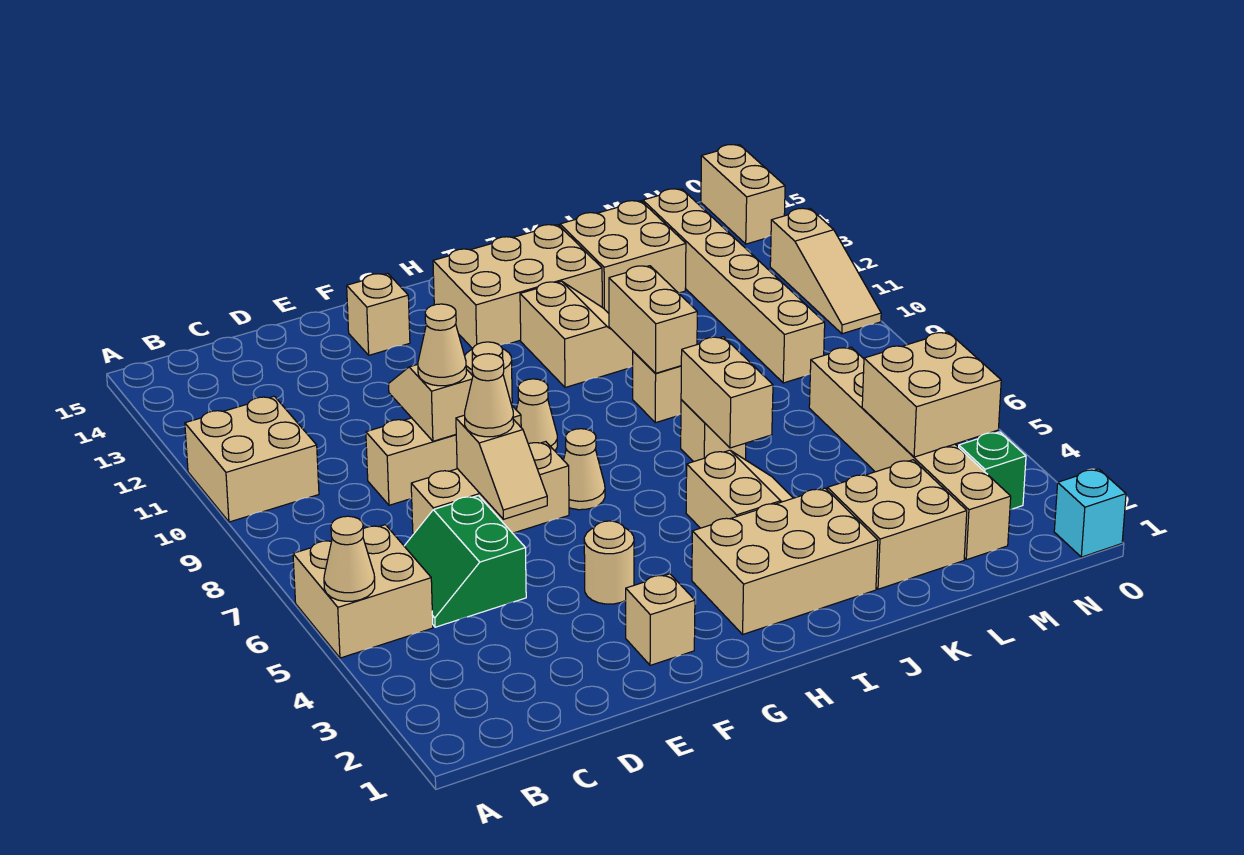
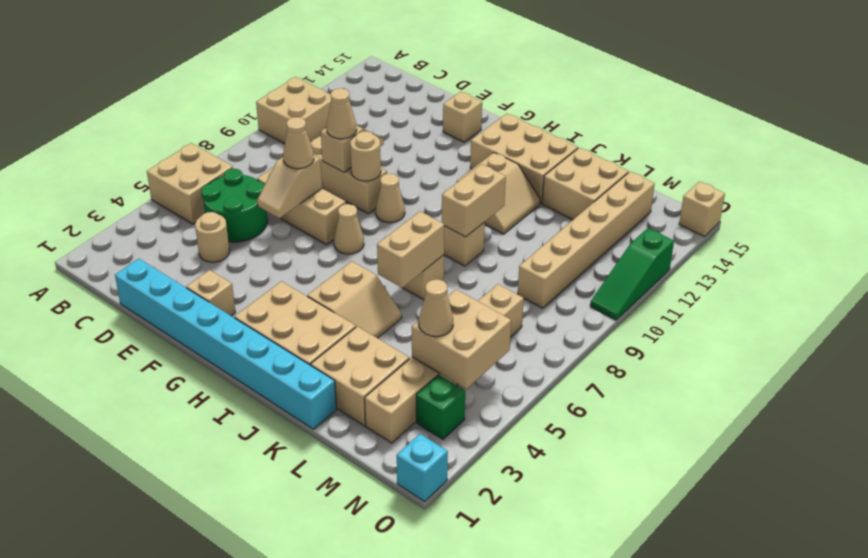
tan cone A5 level 2 -> tan cone M4 level 3
green slope C5:D6 level 1 top D -> green round brick C5:D6 level 1
none -> cyan brick D1:K1 level 1
tan round brick F4 level 1 -> tan round brick D4 level 1
tan slope O10:O12 level 1 top 12 -> green slope O10:O12 level 1 top 12
tan brick O14:O15 level 1 -> tan brick O15 level 1

